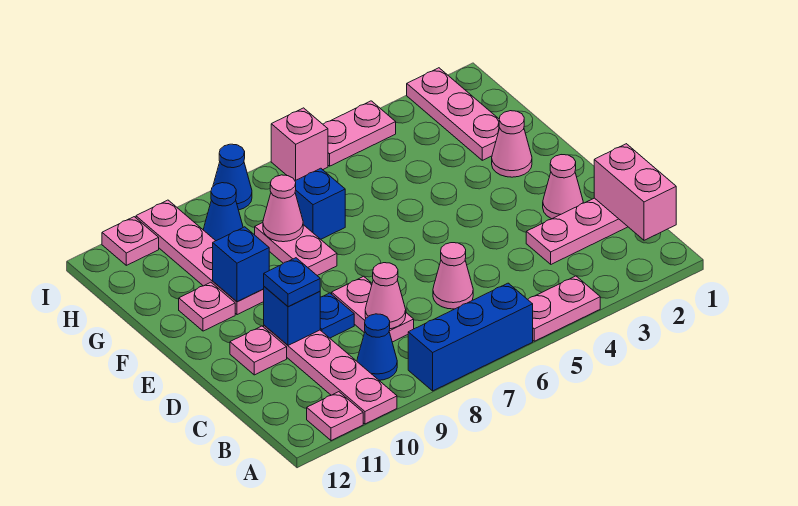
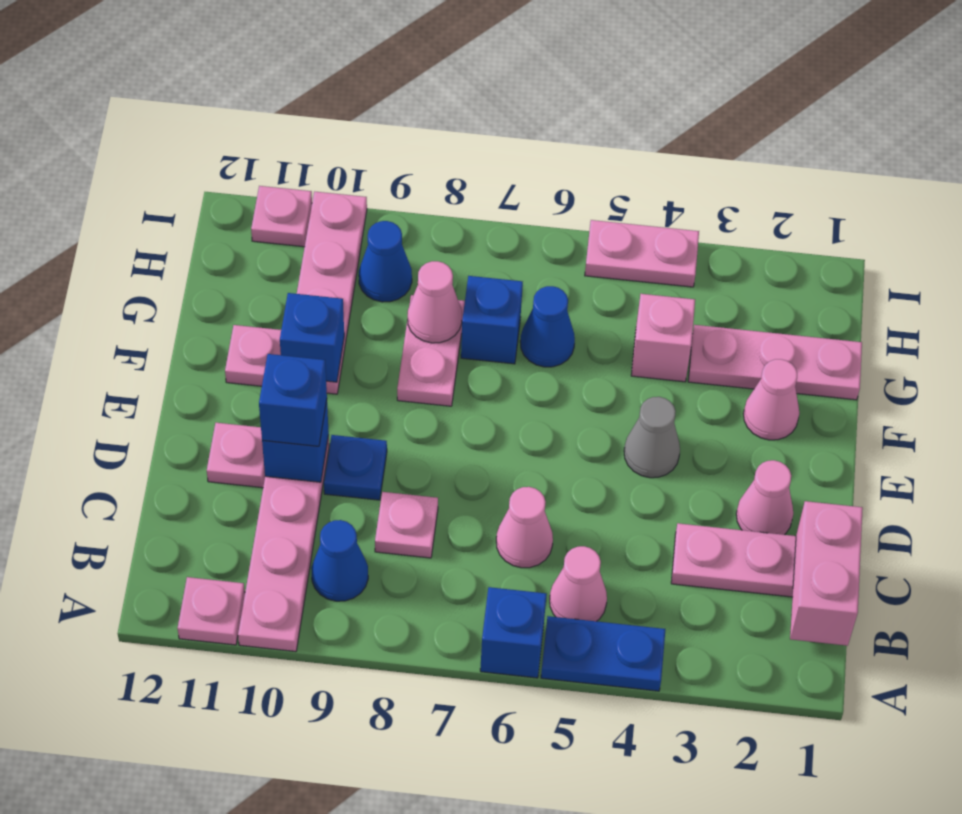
pink plate A4:A5 level 1 -> blue plate A4:A5 level 1
blue brick A6:A8 level 1 -> blue brick A6 level 1
pink plate C8:D8 level 1 -> pink plate C8 level 1
pink cone C8 level 2 -> pink cone B5 level 1
blue plate D10 level 3 -> blue brick D10 level 3
none -> grey cone E4 level 1
pink plate G2:I2 level 1 -> pink plate G1:G3 level 1
pink brick I6 level 1 -> pink brick G4 level 1
blue cone I8 level 1 -> blue cone G6 level 1

